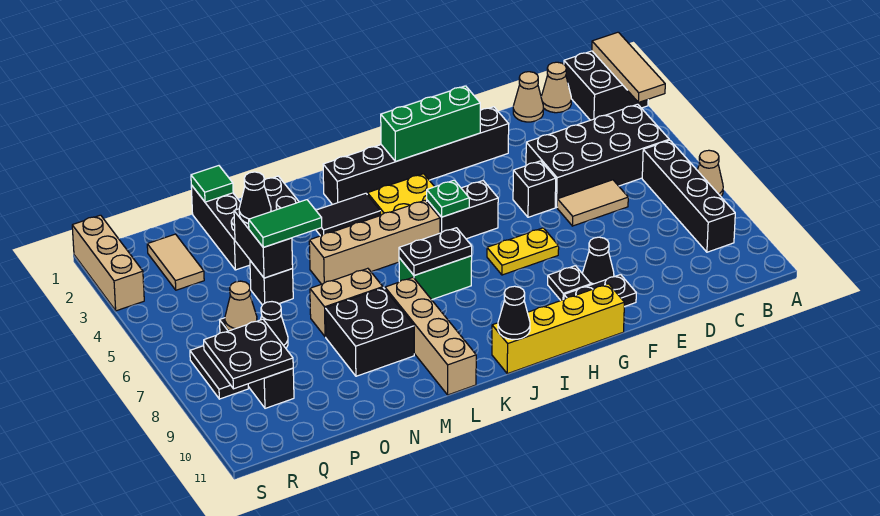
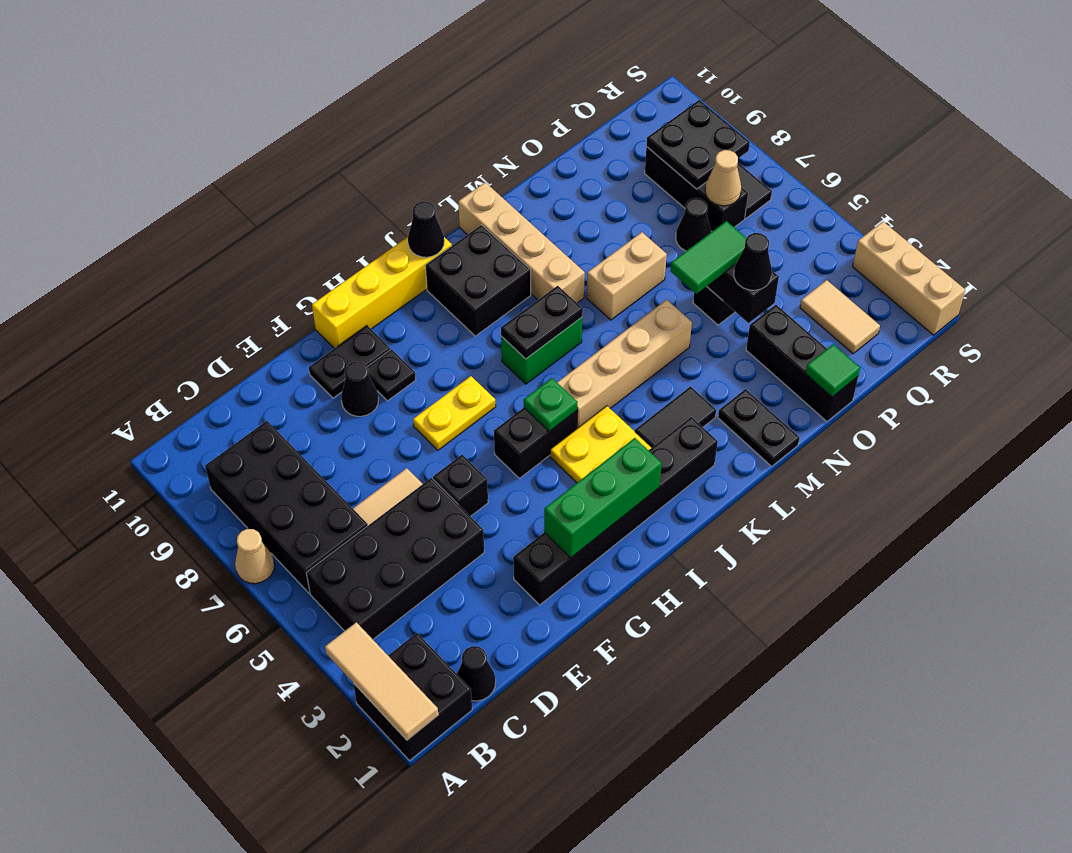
black brick B6:B9 level 1 -> black brick B6:C9 level 1
tan cone C1 level 1 -> black cone C1 level 1
tan cone D1 level 1 -> none
black brick M8:N9 level 1 -> black brick J9:K10 level 1

